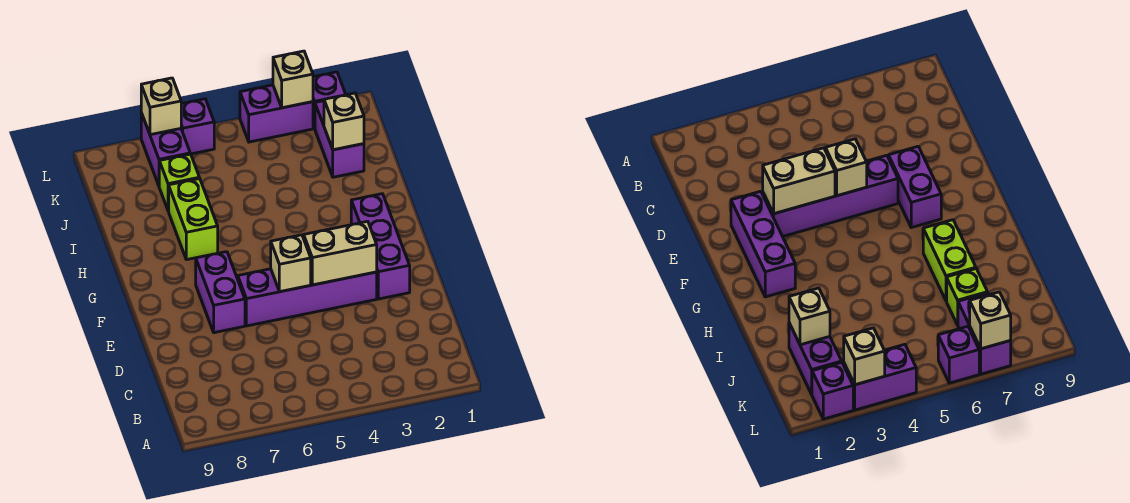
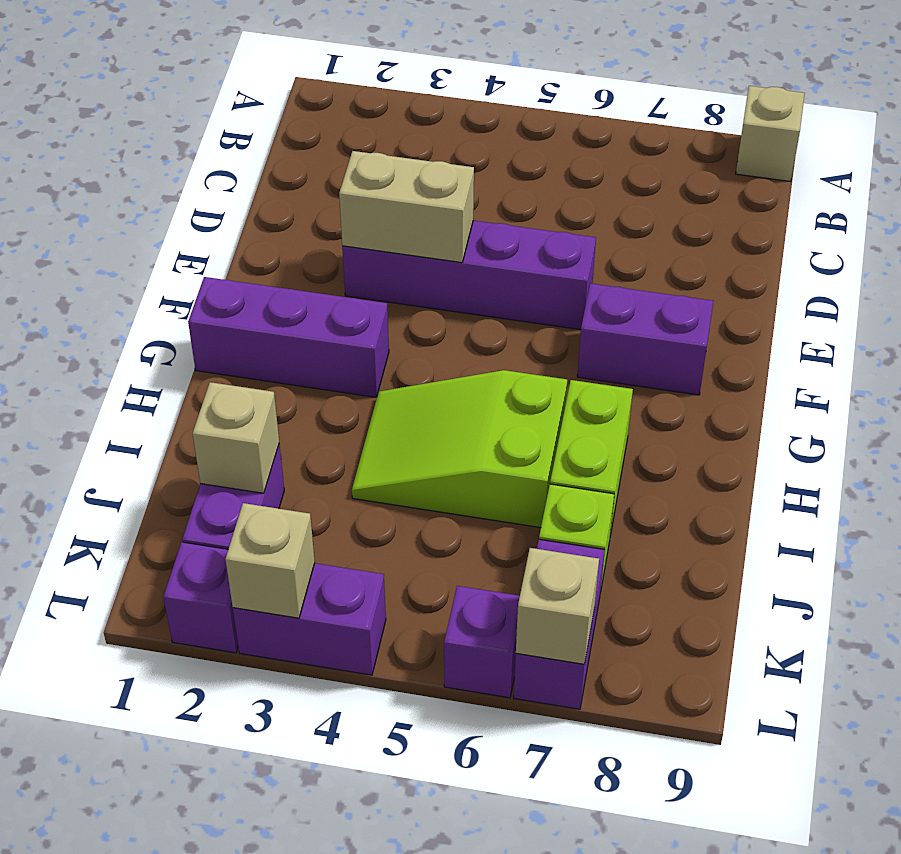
purple brick E2:G2 level 1 -> purple brick G1:G3 level 1
tan brick E5 level 2 -> tan brick A9 level 1
purple brick E7:F7 level 1 -> purple brick F7:F8 level 1
none -> lime slope H4:I6 level 1 top 6

